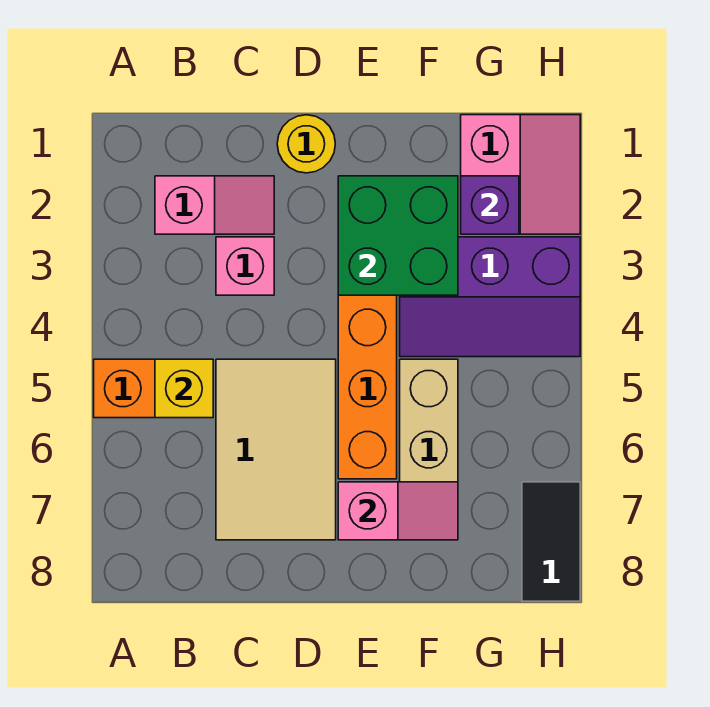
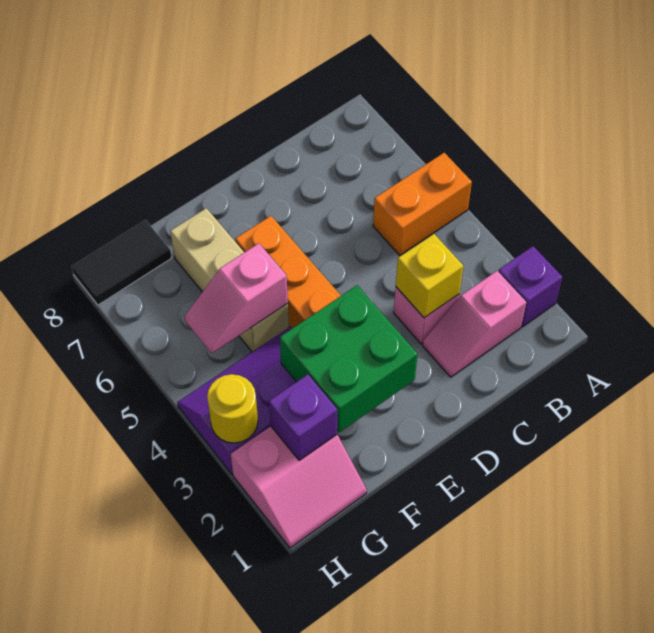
none -> purple brick A2 level 1
yellow brick B5 level 2 -> yellow brick C3 level 2
tan tile C5:D7 level 1 -> none
yellow round brick D1 level 1 -> yellow round brick H3 level 2
pink slope E7:F7 level 2 top E -> pink slope F5:G5 level 2 top F
pink slope G1:H2 level 1 top G -> pink slope G1:H2 level 1 top 2
black tile H7:H8 level 1 -> black tile G8:H8 level 1

